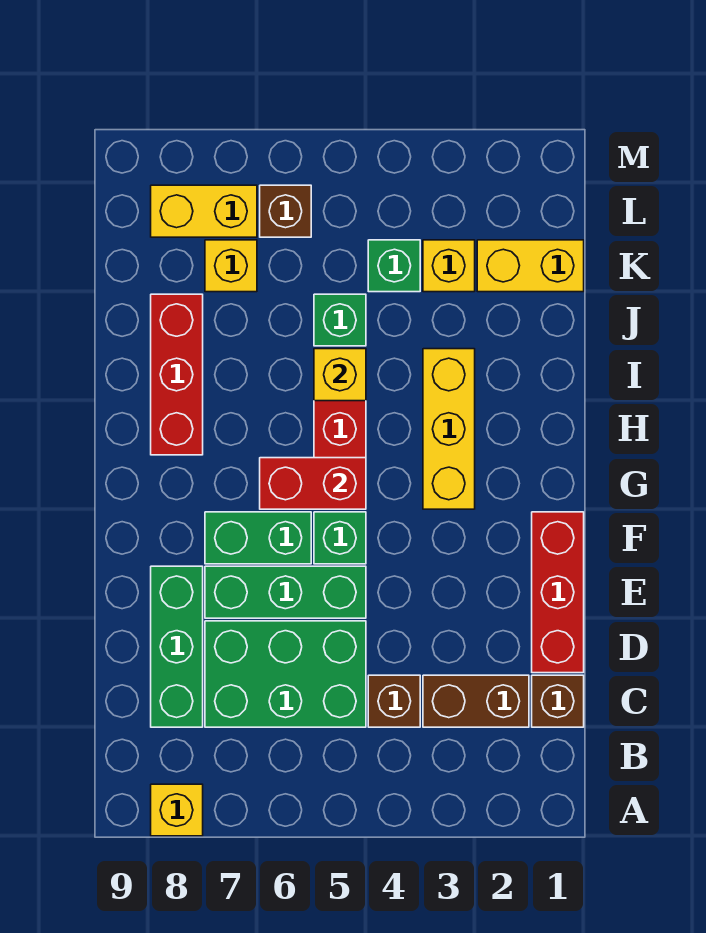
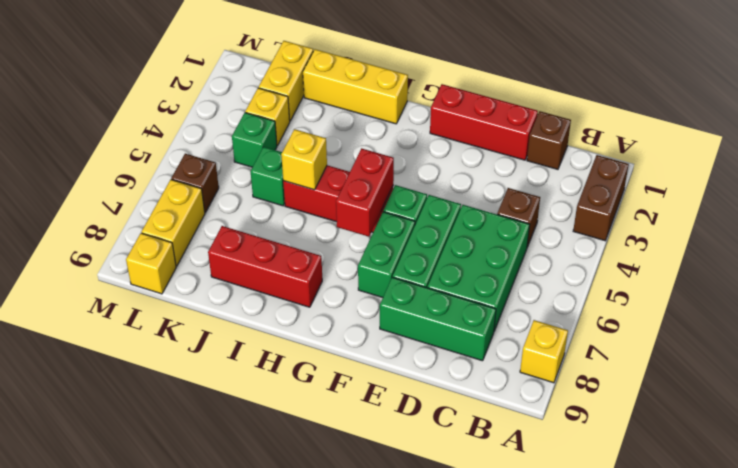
brown brick C2:C3 level 1 -> brown brick A2:A3 level 1
yellow brick G3:I3 level 1 -> yellow brick H1:J1 level 1
yellow brick K7 level 1 -> yellow brick L9 level 1

